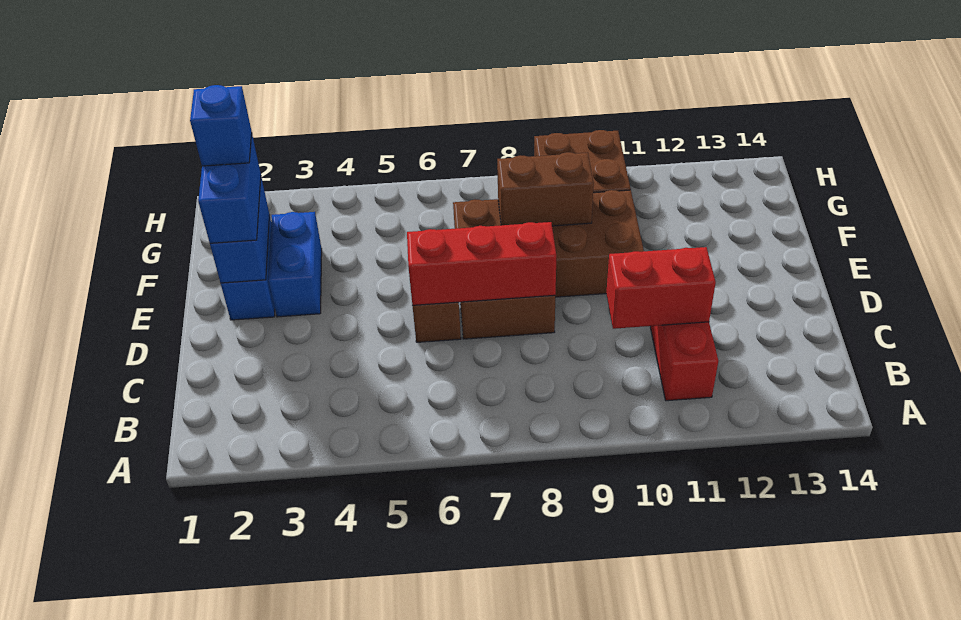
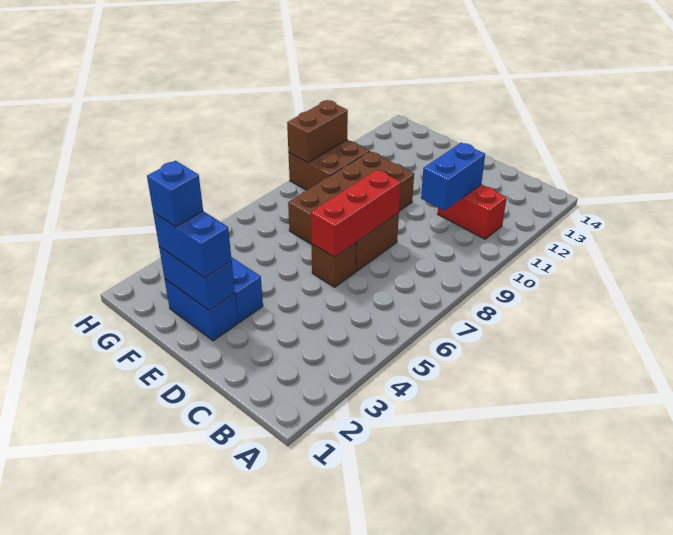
red brick C10:C11 level 2 -> blue brick C10:C11 level 2
brown brick F8:F9 level 2 -> brown brick H9:H10 level 2

